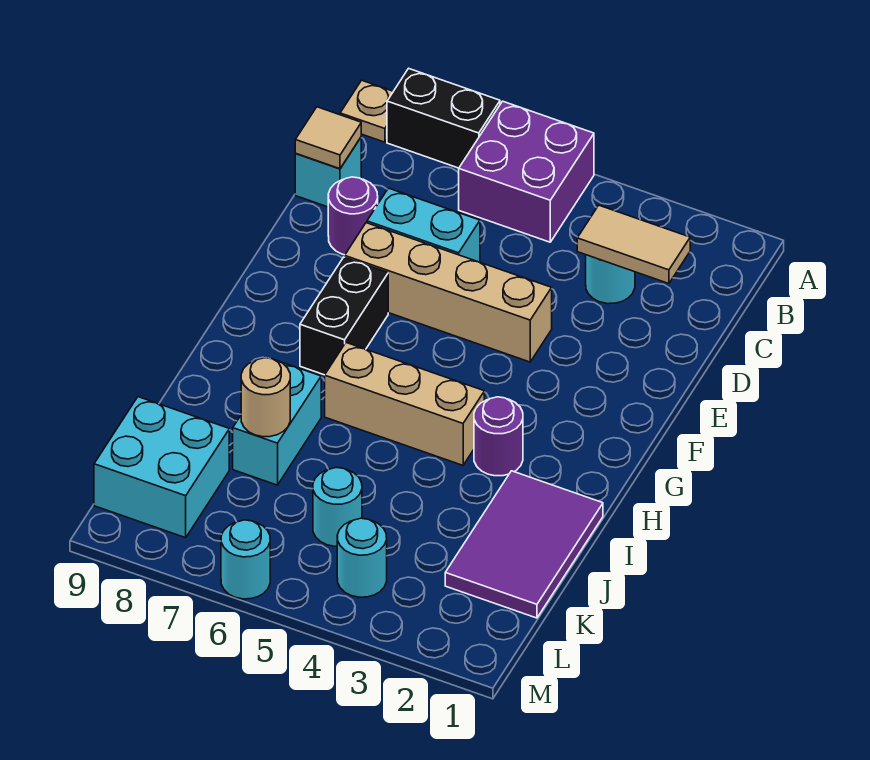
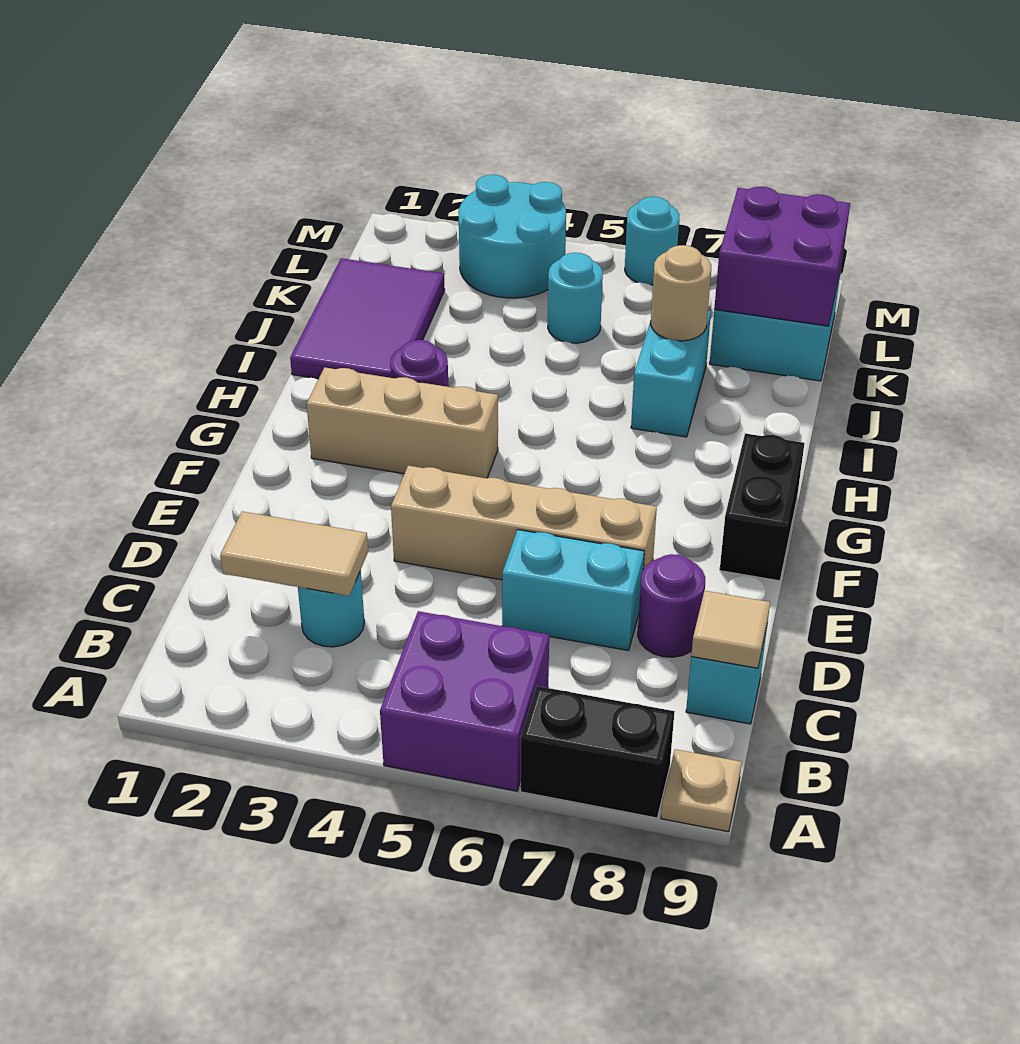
black brick F7:G7 level 1 -> black brick F9:G9 level 1
tan brick H4:H6 level 1 -> tan brick G2:G4 level 1
none -> purple brick K8:L9 level 2
cyan round brick L4 level 1 -> cyan round brick L3:M4 level 1

